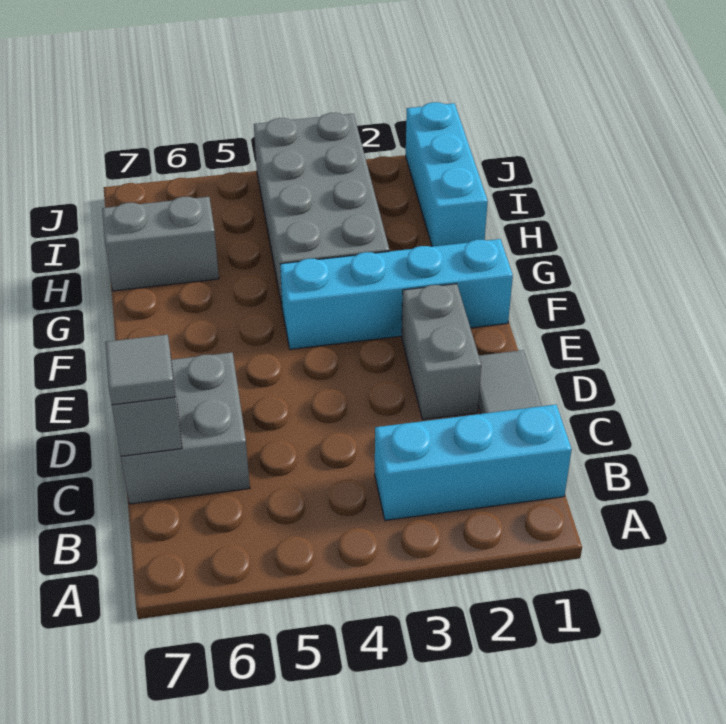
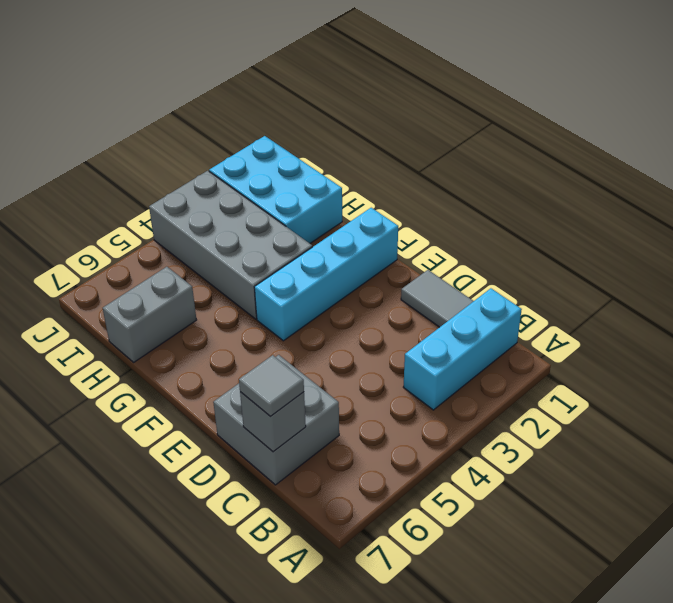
grey brick D2:E2 level 1 -> none
cyan brick H1:J1 level 1 -> cyan brick H1:J2 level 1

